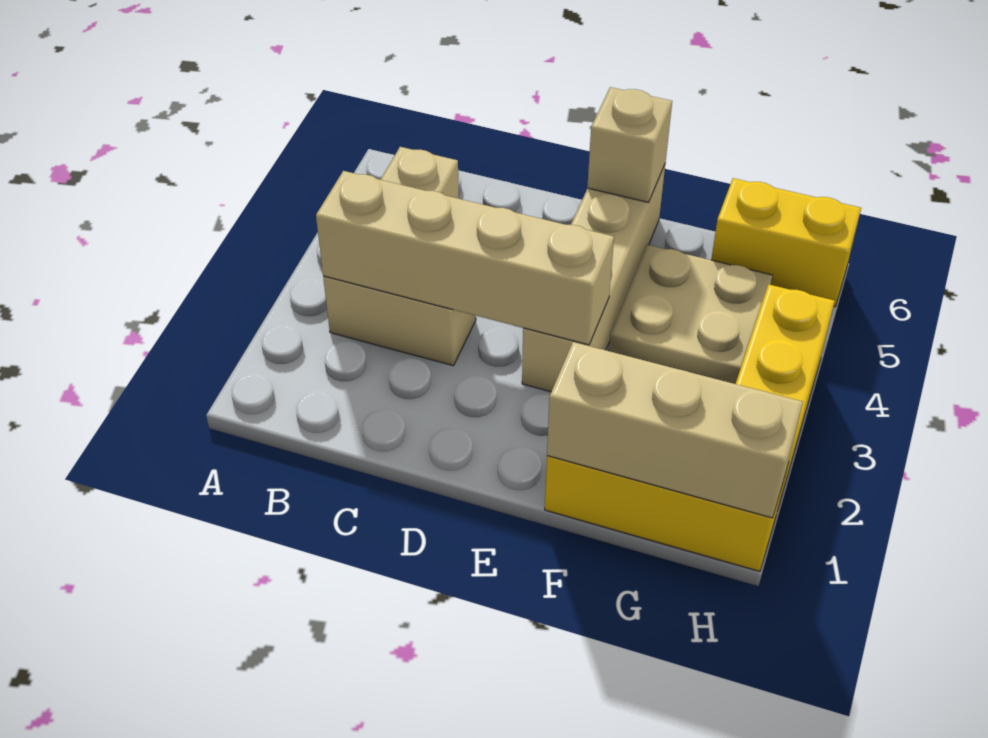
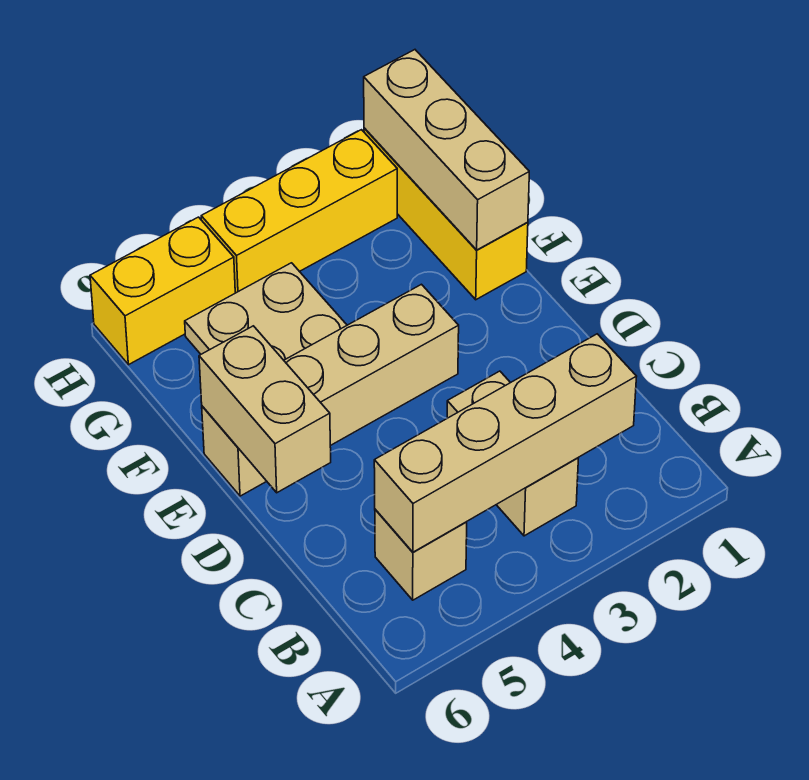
tan brick B3:E3 level 2 -> tan brick B2:B5 level 2
tan brick E6 level 2 -> tan brick D6:E6 level 2
yellow brick G6:H6 level 1 -> yellow brick H5:H6 level 1

